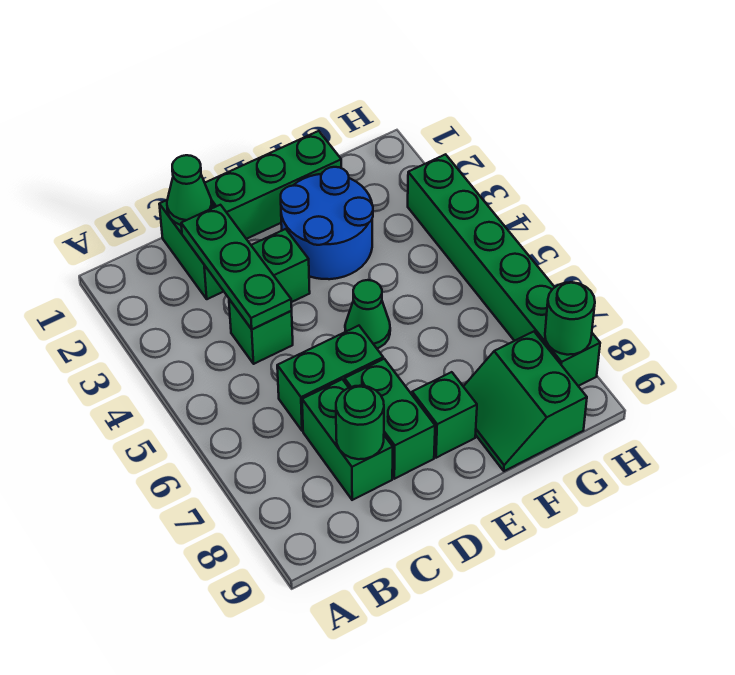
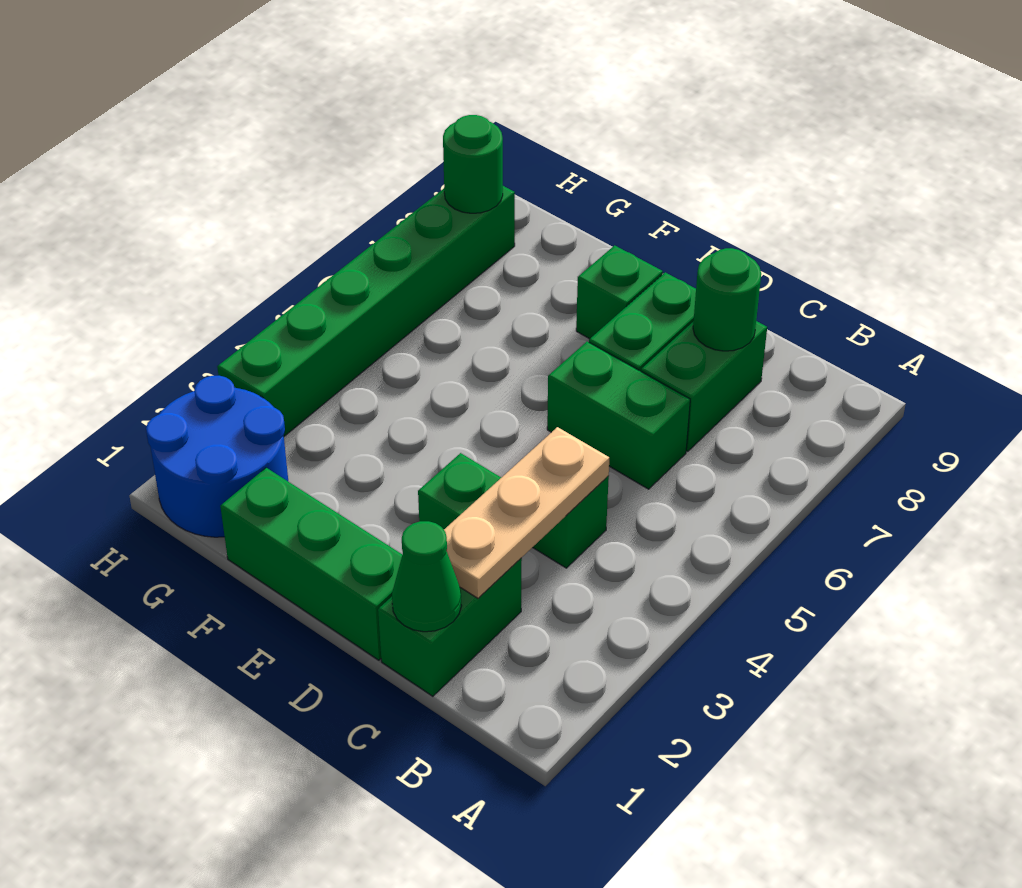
green plate C2:C4 level 2 -> tan plate C2:C4 level 2
blue round brick E2:F3 level 1 -> blue round brick G1:H2 level 1
green cone E5 level 1 -> none
green slope F8:G9 level 1 top G -> none

